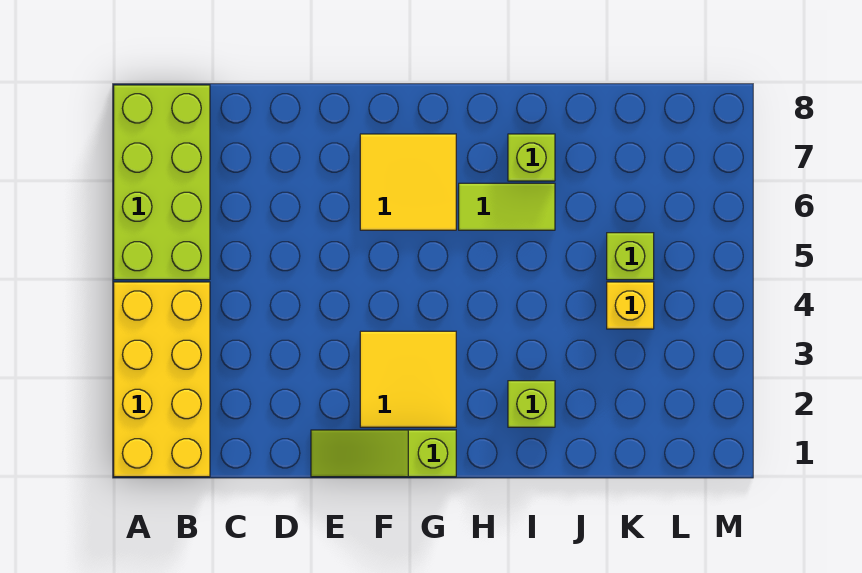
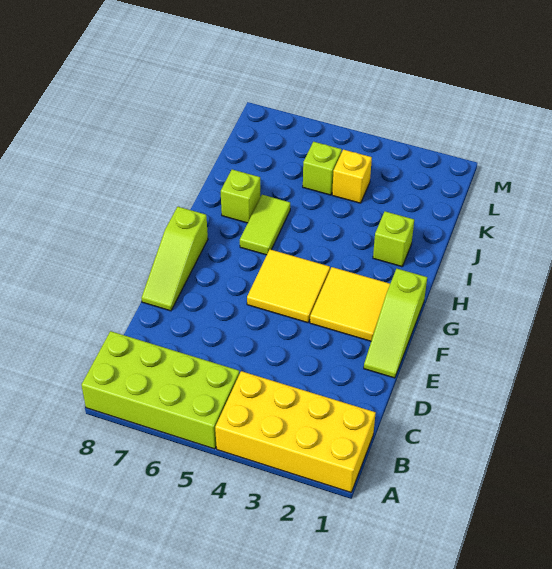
none -> lime slope E8:G8 level 1 top G
yellow tile F6:G7 level 1 -> yellow tile F4:G5 level 1

